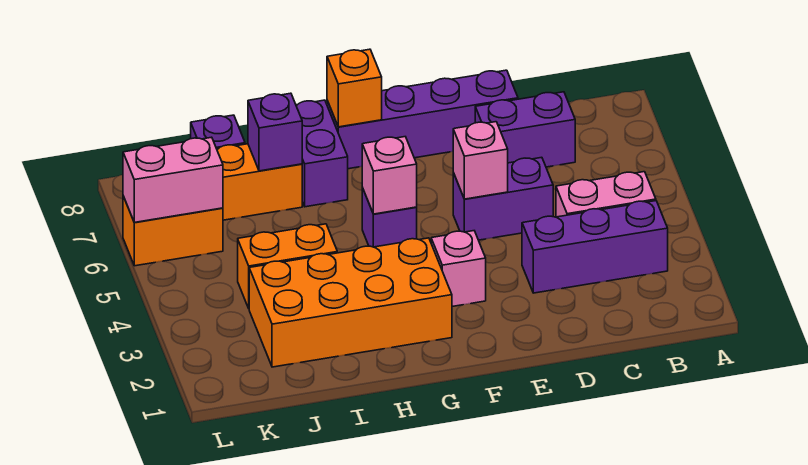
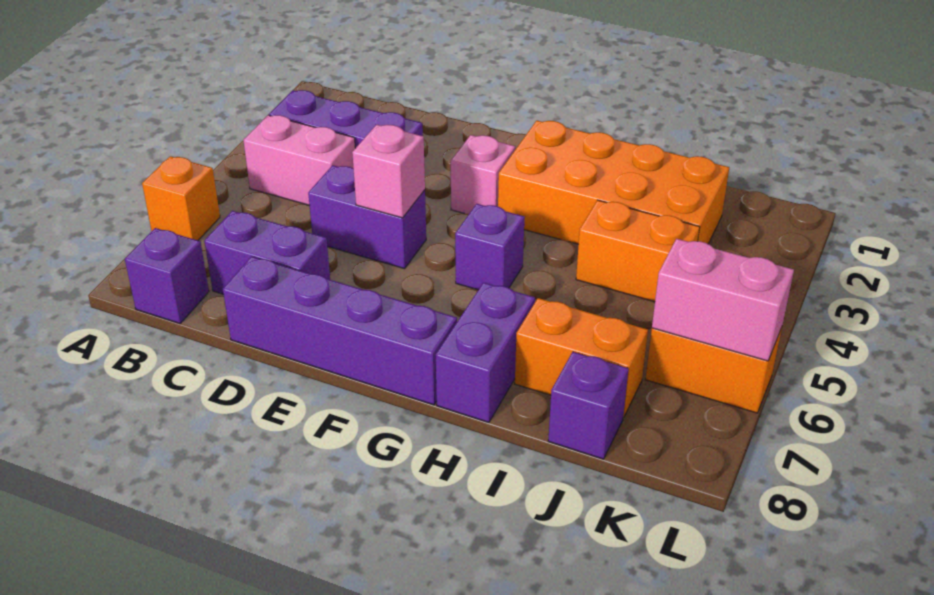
pink brick G5 level 2 -> none
orange brick G8 level 2 -> orange brick A6 level 1
purple brick I7 level 2 -> purple brick B8 level 1

